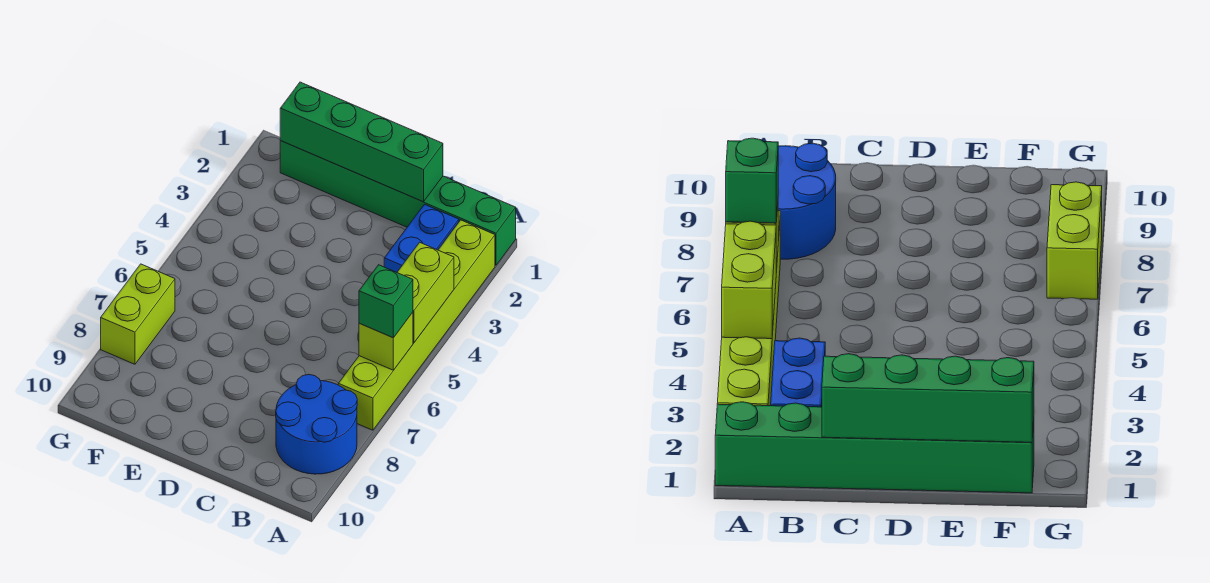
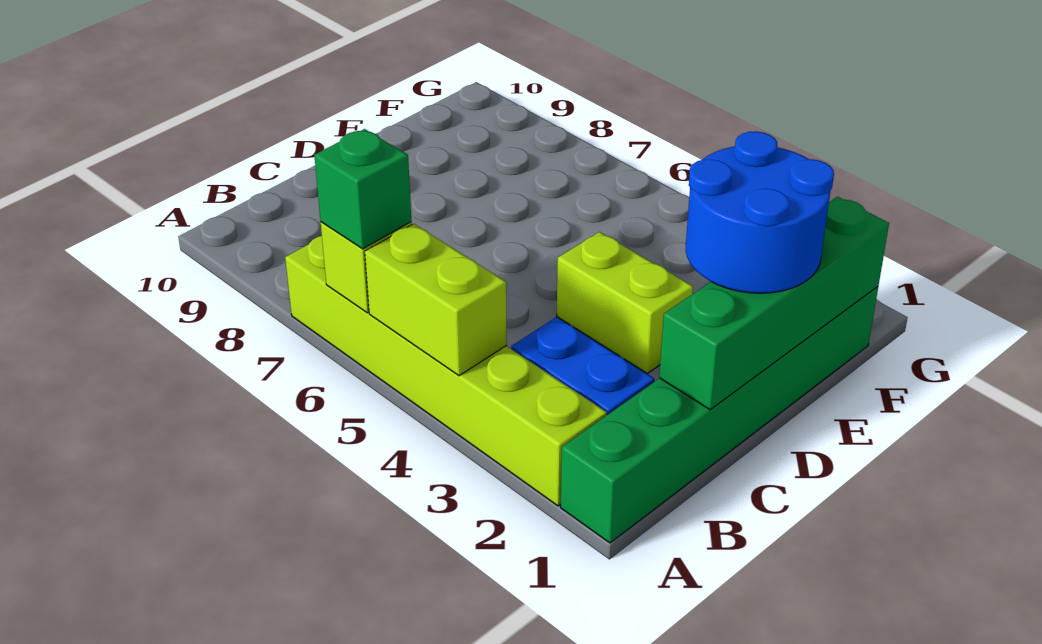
blue round brick A8:B9 level 1 -> blue round brick D1:E2 level 3
lime brick G7:G8 level 1 -> lime brick D3:D4 level 1

